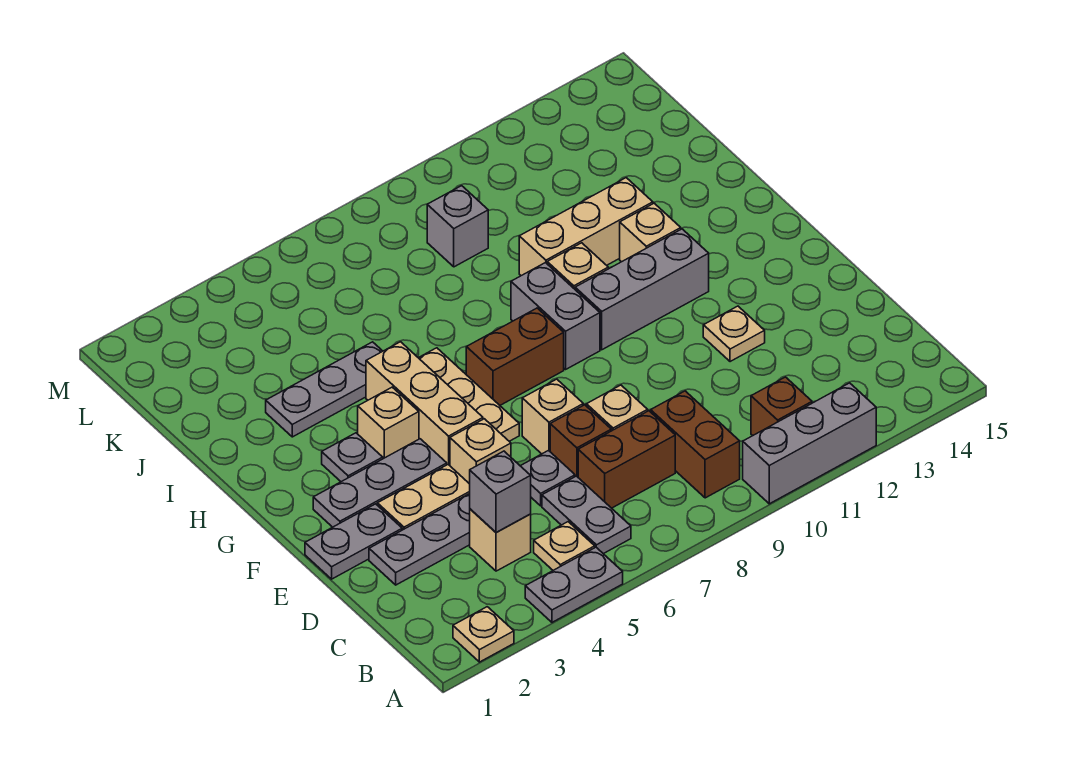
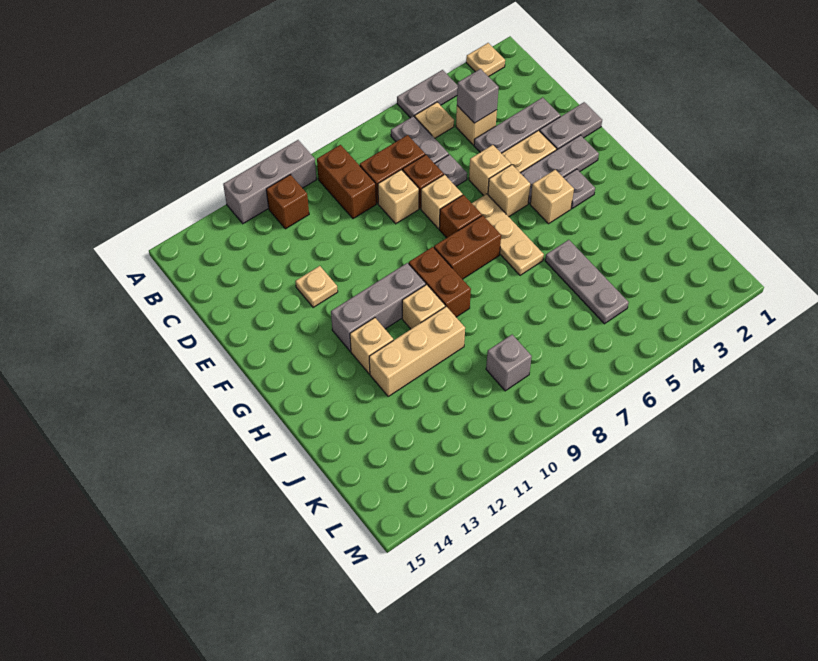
tan brick F5:H5 level 1 -> tan brick F5 level 1
none -> brown brick F7 level 1
grey brick G9:H9 level 1 -> brown brick G9:H9 level 1
grey plate I3:I5 level 1 -> grey plate I5:K5 level 1

